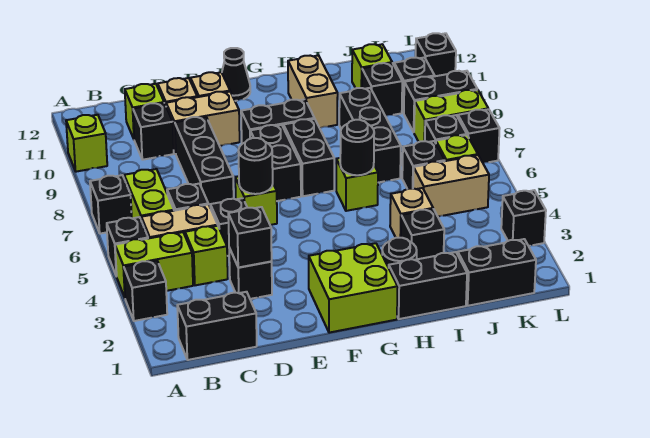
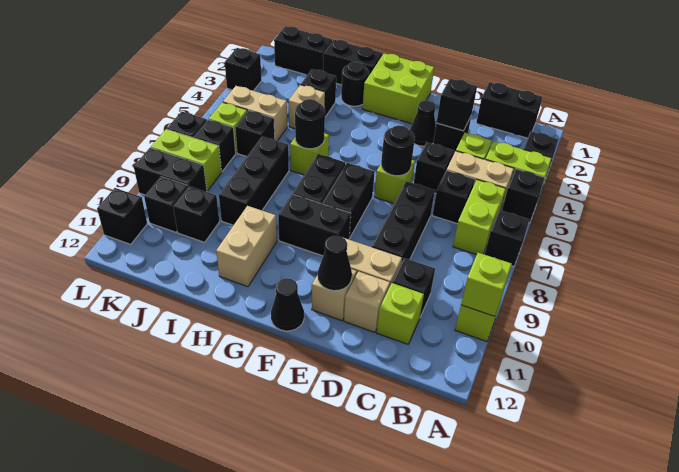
none -> black cone E3 level 1
none -> black cone E11 level 2
lime brick J11 level 1 -> lime brick A10 level 2

